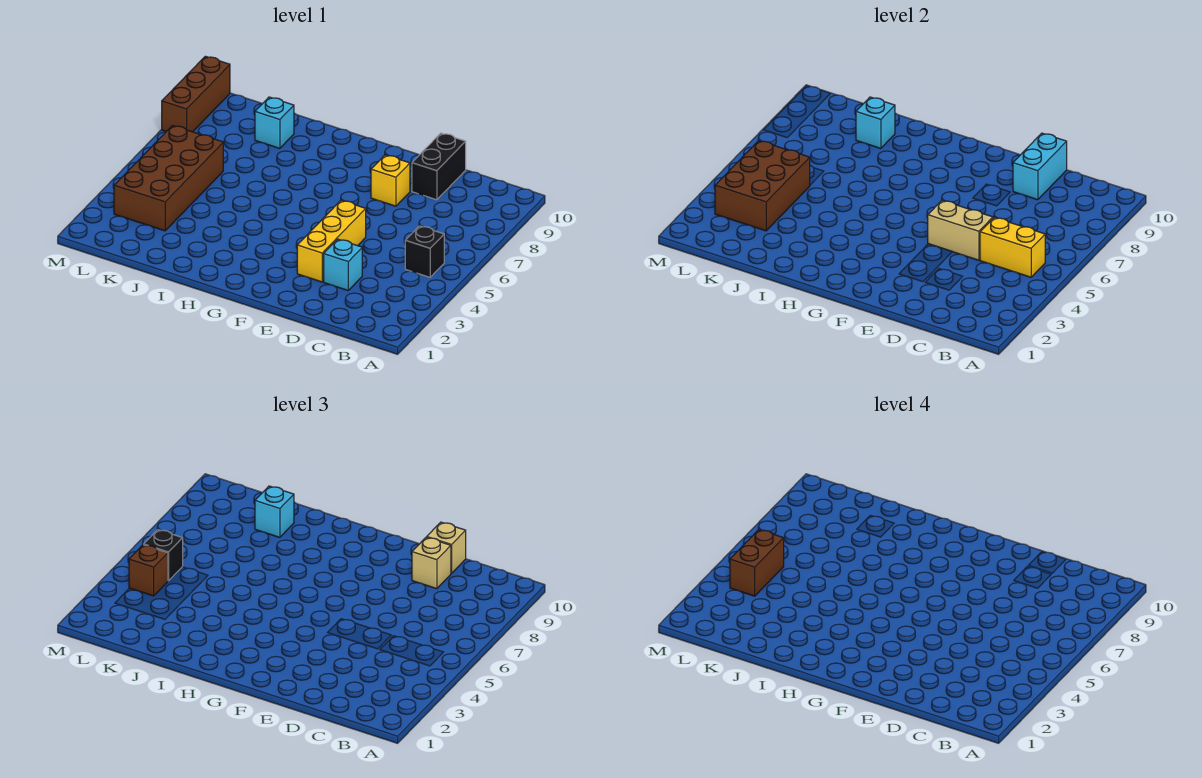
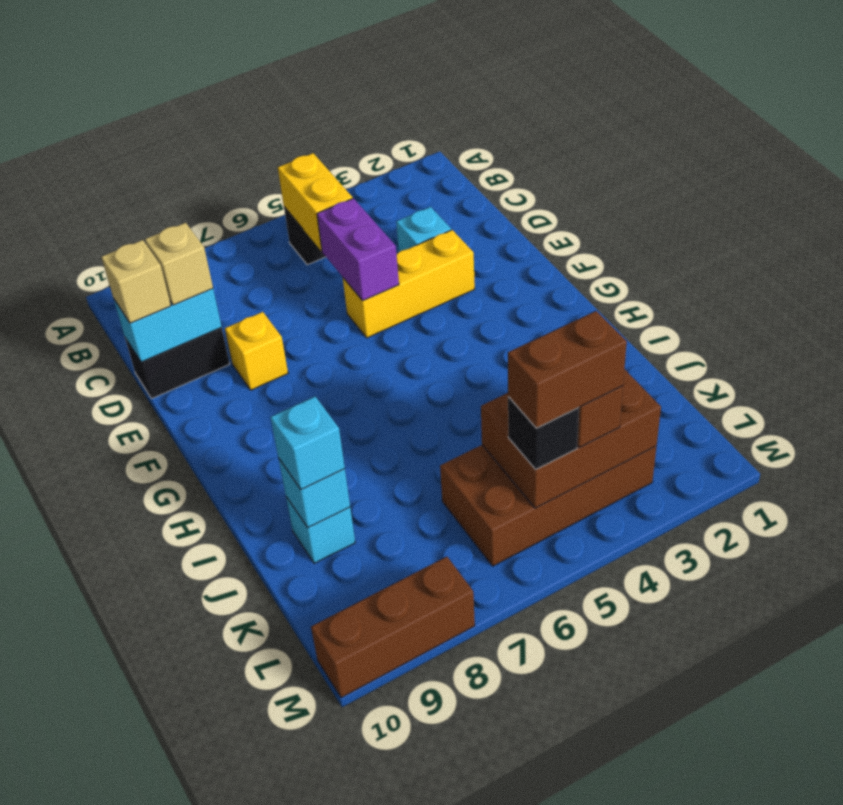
tan brick D5:E5 level 2 -> purple brick D5:E5 level 2

